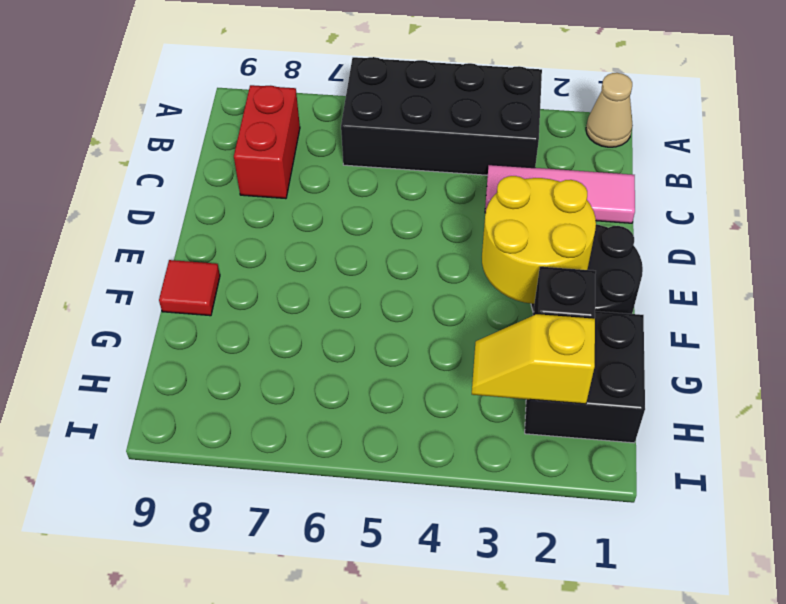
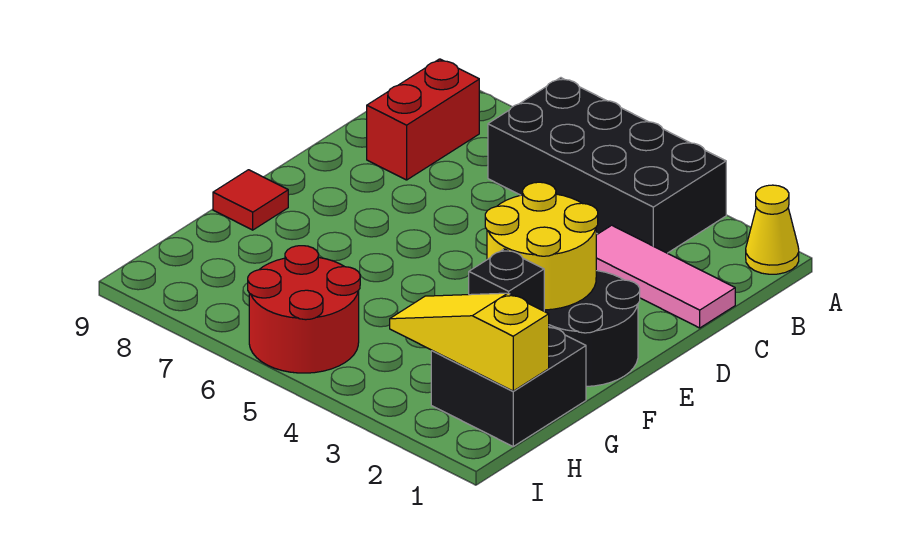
tan cone A1 level 1 -> yellow cone A1 level 1
yellow slope H2:H3 level 2 top 2 -> yellow slope H1:H3 level 2 top 1
none -> red round brick H5:I6 level 1

